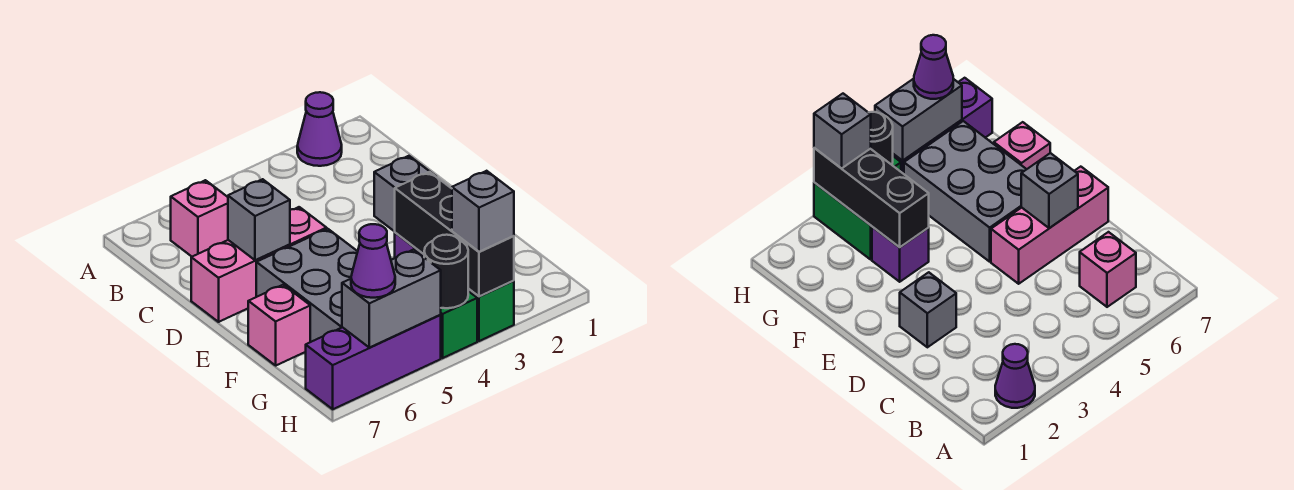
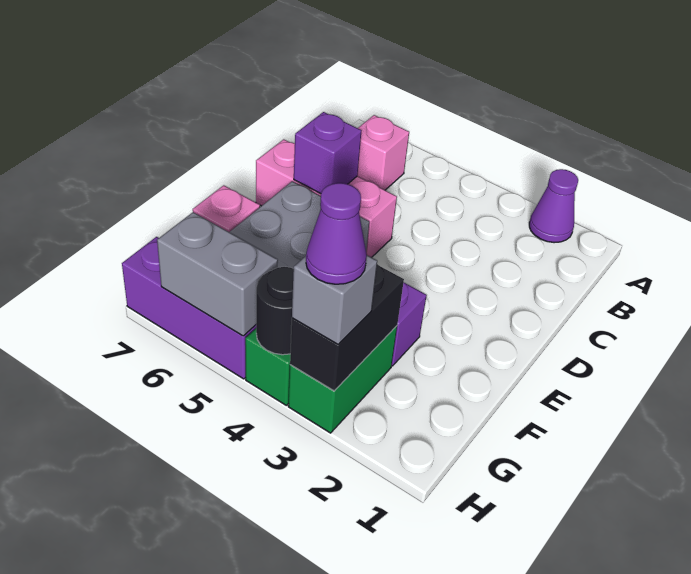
grey brick D2 level 1 -> none
grey brick D6 level 2 -> purple brick D6 level 2
black brick F3:H3 level 2 -> black brick G3:H3 level 2
purple cone H6 level 3 -> purple cone H3 level 4

